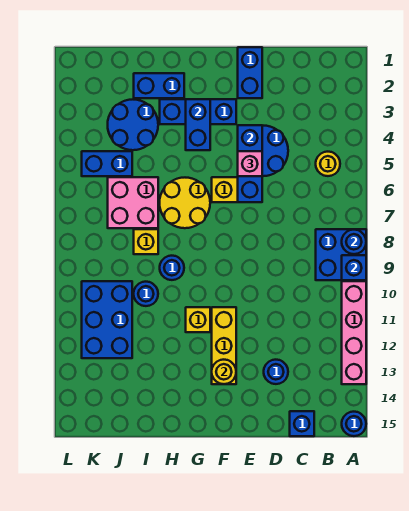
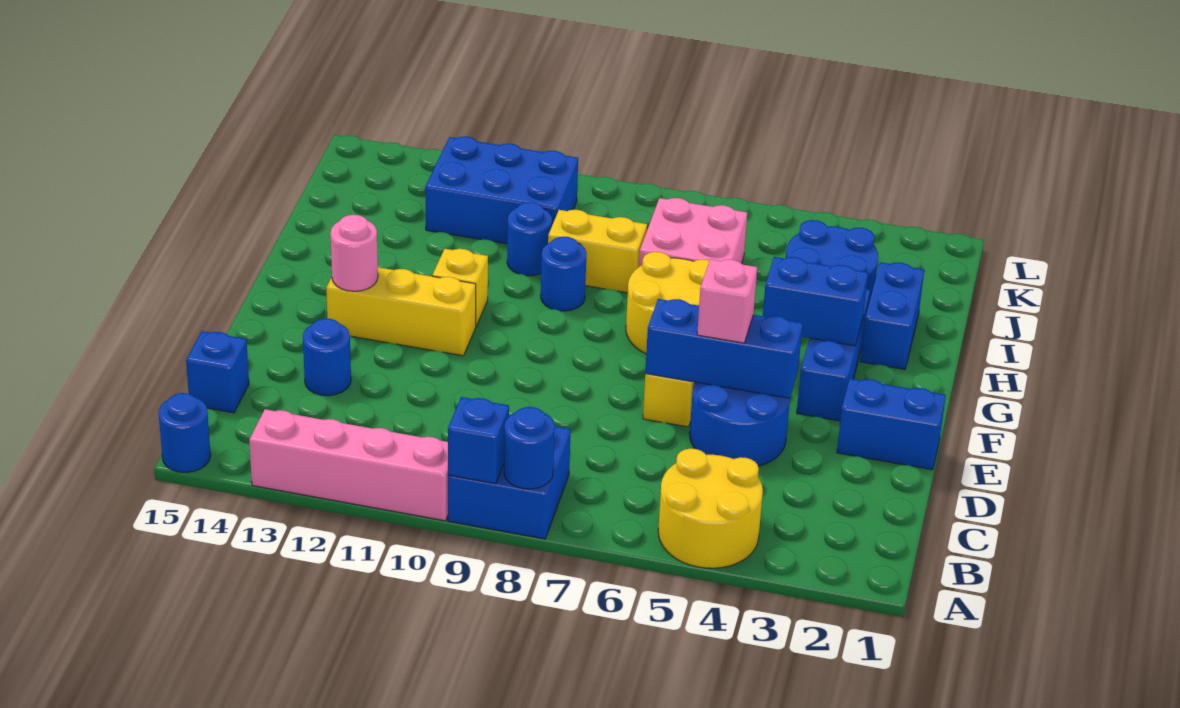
yellow round brick B5 level 1 -> yellow round brick A4:B5 level 1
yellow round brick F13 level 2 -> pink round brick F13 level 2
yellow brick I8 level 1 -> yellow brick I8:I9 level 1
blue brick J5:K5 level 1 -> none

